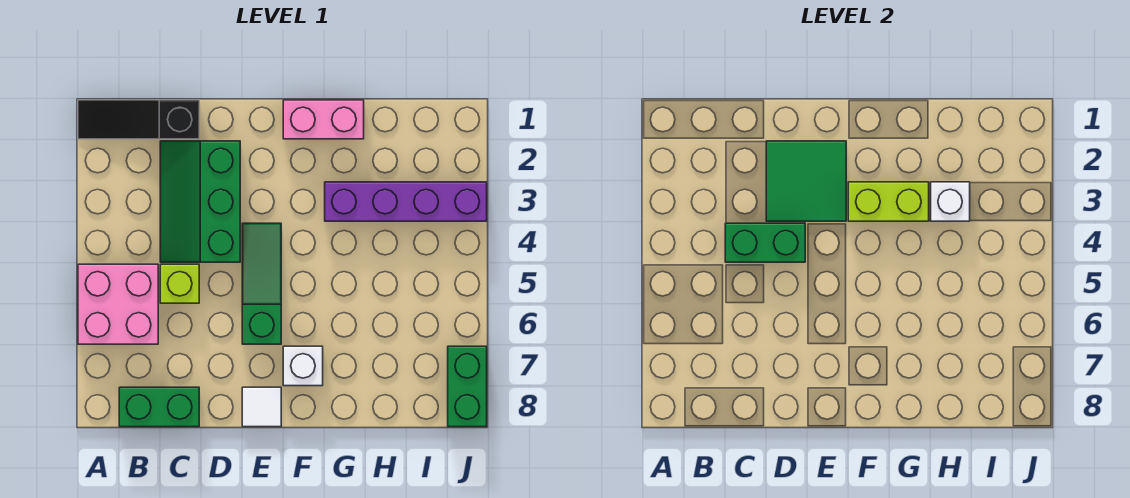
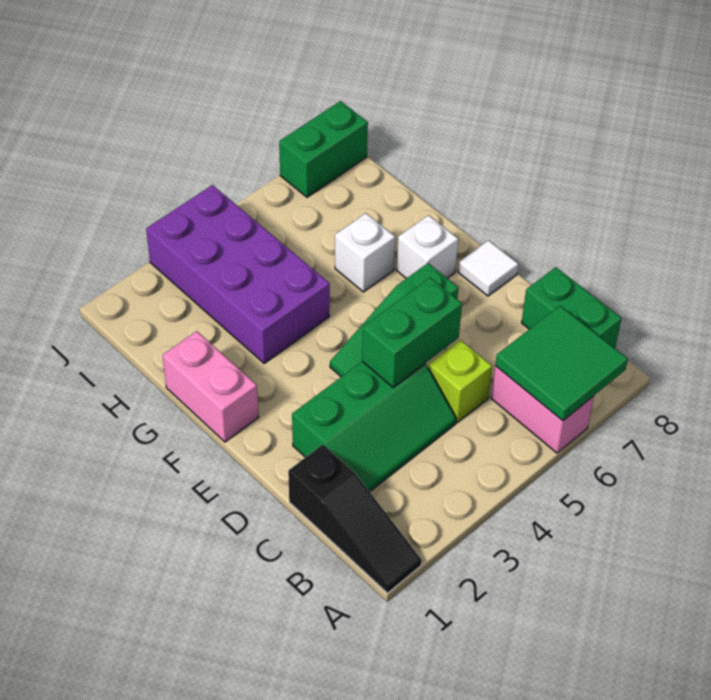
pink brick A5:B6 level 1 -> pink brick A6:B6 level 1
green brick C4:D4 level 2 -> green brick D4:D5 level 2
green tile D2:E3 level 2 -> green tile A6:B7 level 2
lime brick F3:G3 level 2 -> none
purple brick G3:J3 level 1 -> purple brick G3:J4 level 1
white brick H3 level 2 -> white brick G6 level 1

